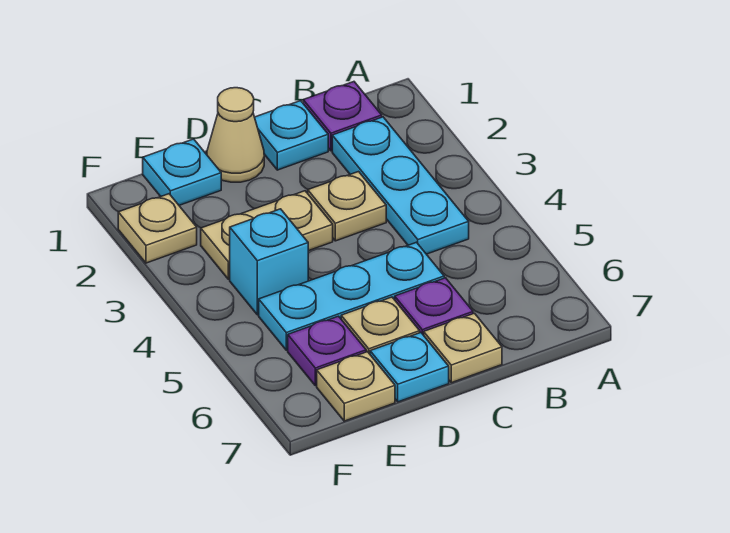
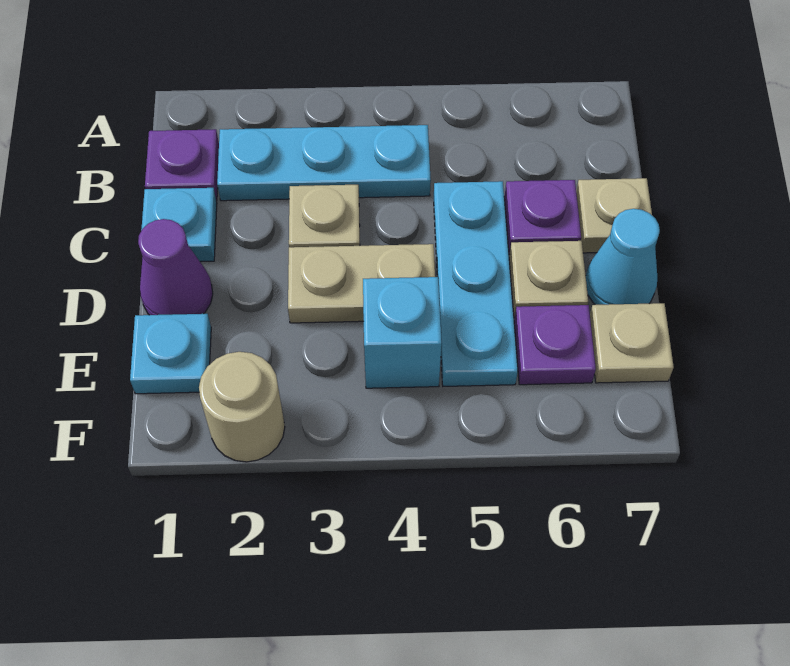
tan cone D1 level 1 -> purple cone D1 level 1
tan plate D3:E3 level 1 -> tan plate D3:D4 level 1
cyan plate D7 level 1 -> cyan cone D7 level 1
tan plate F2 level 1 -> tan round brick F2 level 1

